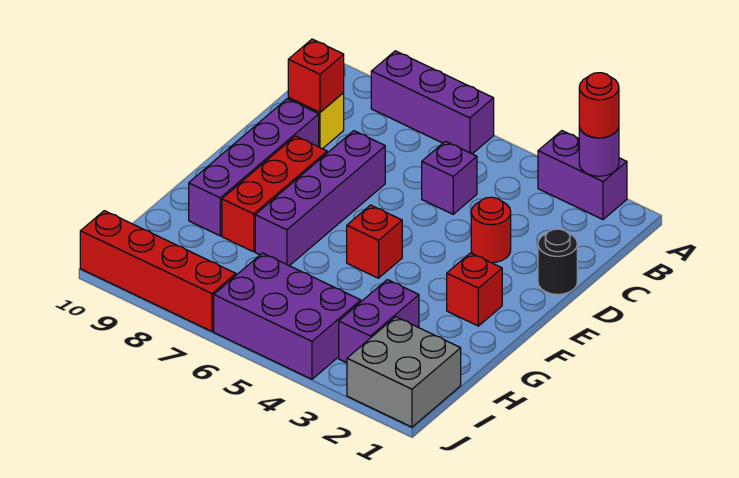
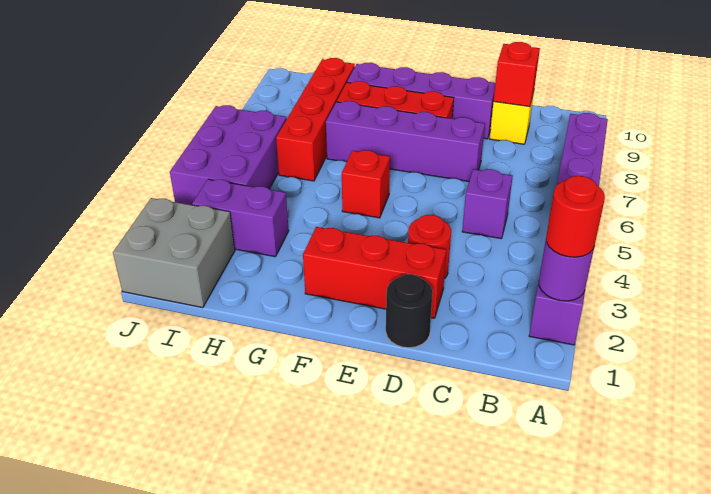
red brick F2 level 1 -> red brick D2:F2 level 1
red brick J7:J10 level 1 -> red brick H6:H9 level 1

